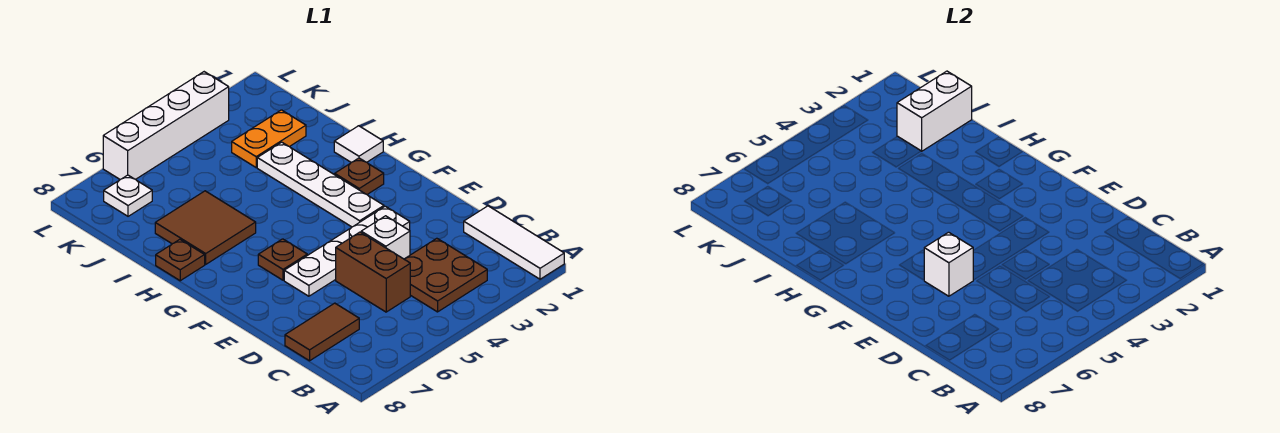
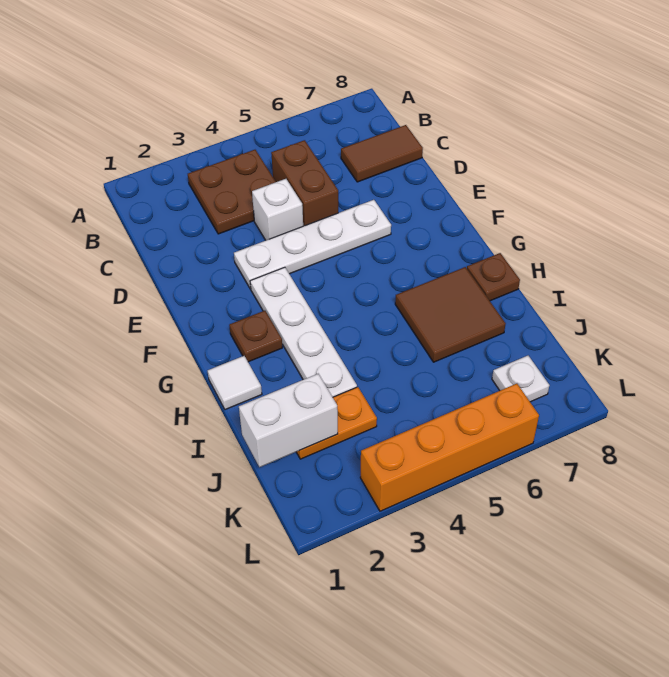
white tile A1:C1 level 1 -> none
white brick E6 level 2 -> none
brown plate F6 level 1 -> none
white brick L3:L6 level 1 -> orange brick L3:L6 level 1

